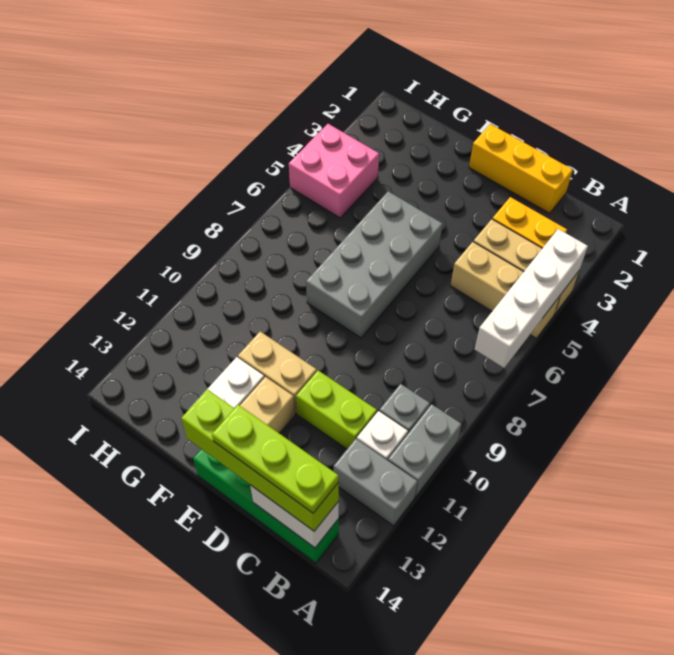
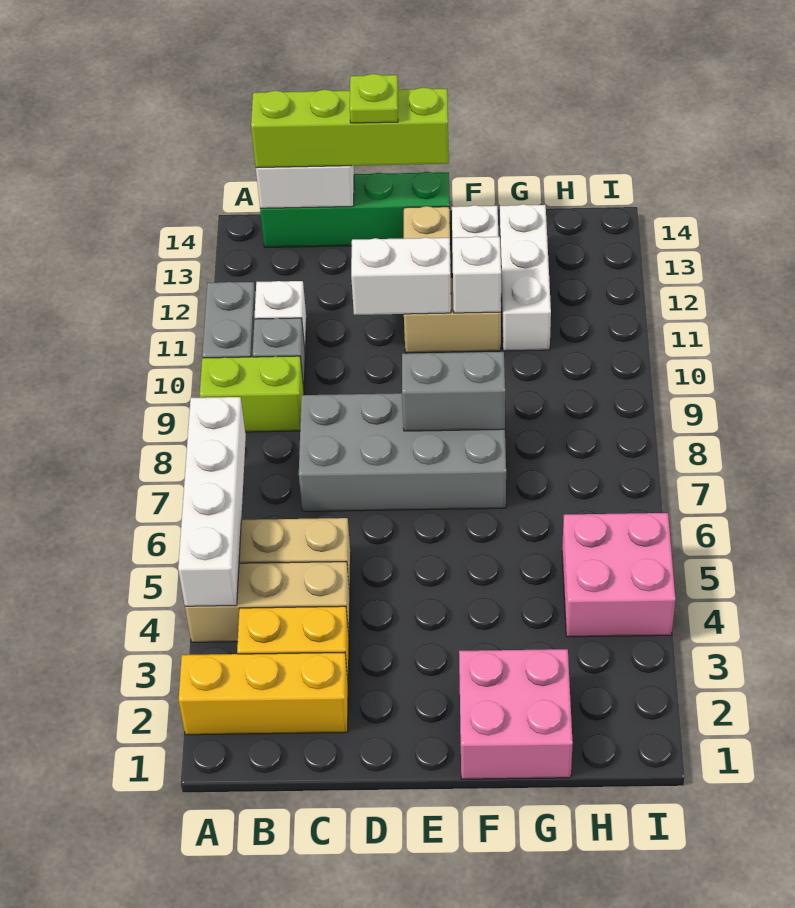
grey brick A12:B12 level 1 -> grey brick E8:F8 level 2
lime plate B14:D14 level 4 -> lime plate D14 level 4
yellow brick C1:E1 level 1 -> yellow brick A2:C2 level 1
lime brick C11:D11 level 1 -> lime brick A9:B9 level 1
none -> white brick D11:E11 level 2
grey brick E5:F8 level 1 -> grey brick C7:F8 level 1
none -> pink brick F1:G2 level 1
none -> white brick F11 level 2
none -> white brick G11:G13 level 1

